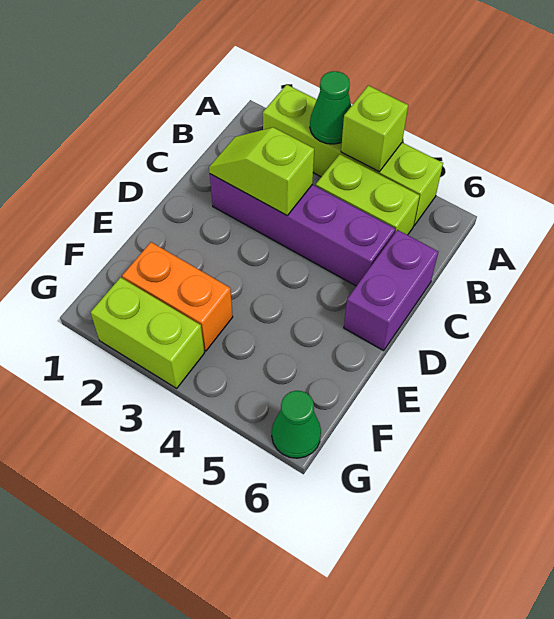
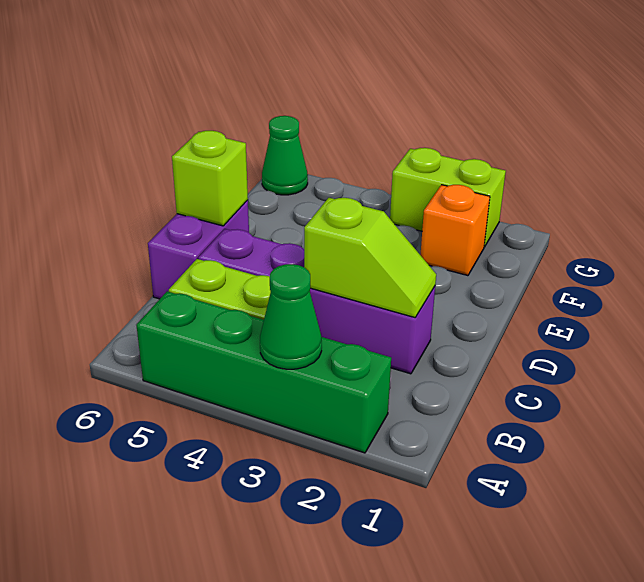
lime brick A2:A5 level 1 -> green brick A2:A5 level 1
lime brick A4 level 2 -> lime brick D6 level 2
orange brick F2:F3 level 1 -> orange brick F2 level 1

